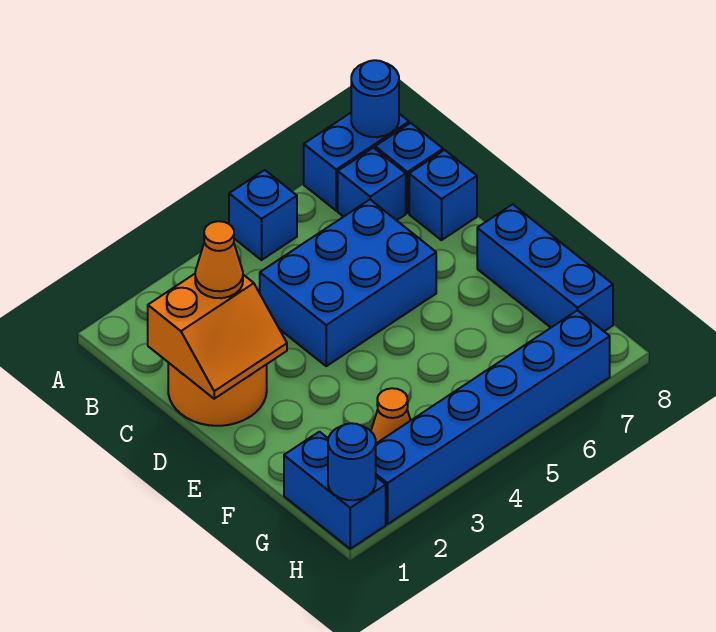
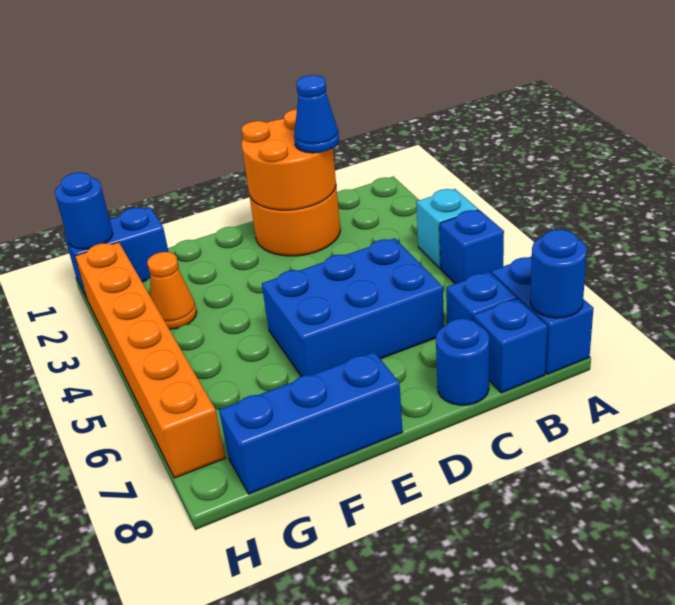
none -> cyan brick A4 level 1
orange slope C1:D2 level 2 top C -> orange round brick C1:D2 level 2
orange cone C2 level 3 -> blue cone C2 level 3
blue brick C4:D6 level 1 -> blue brick C5:E6 level 1
blue brick C8 level 1 -> blue round brick C8 level 1
blue brick H2:H7 level 1 -> orange brick H2:H7 level 1

